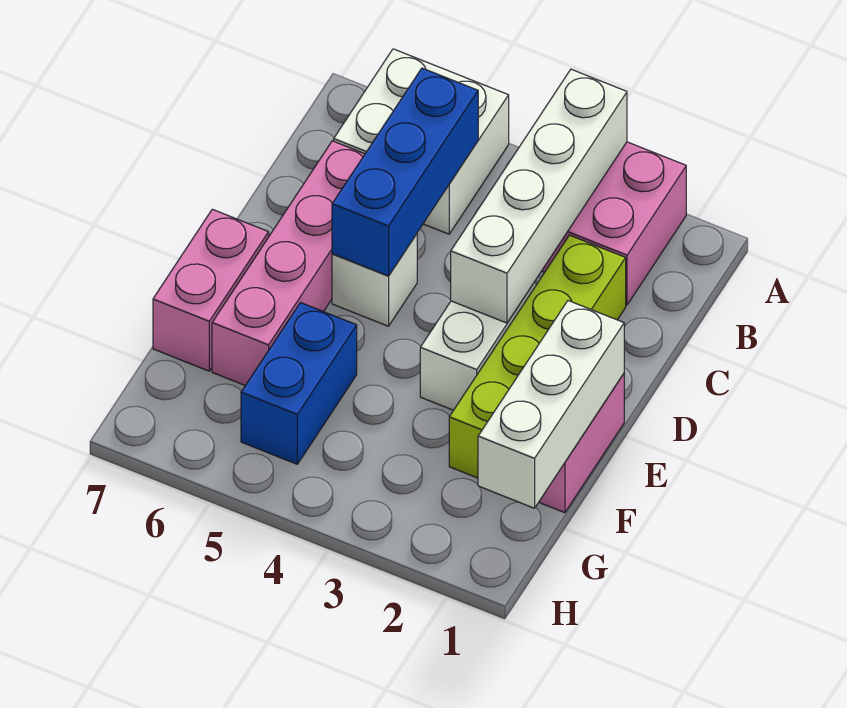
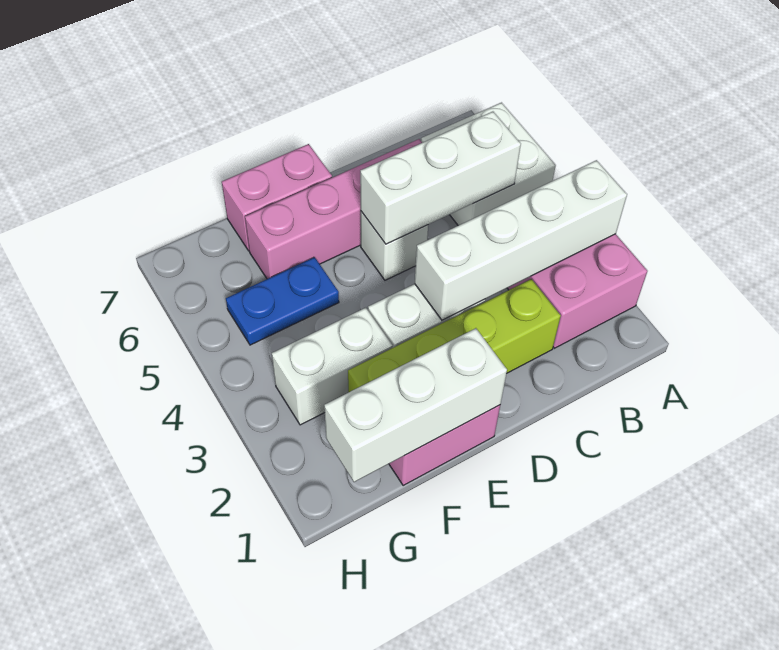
blue brick B5:D5 level 2 -> white brick B5:D5 level 2
none -> white brick F3:G3 level 1
blue brick F5:G5 level 1 -> blue plate F5:G5 level 1

